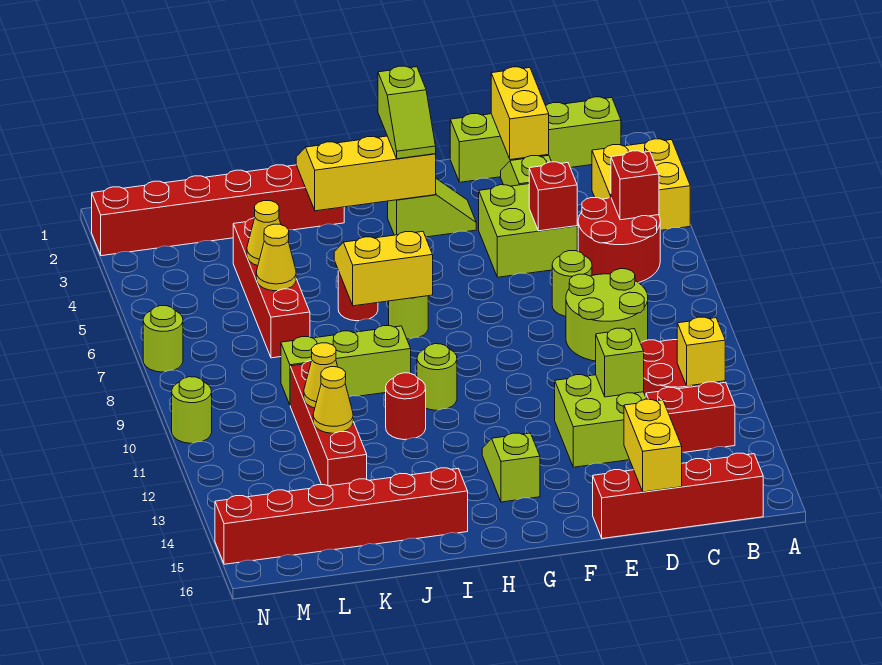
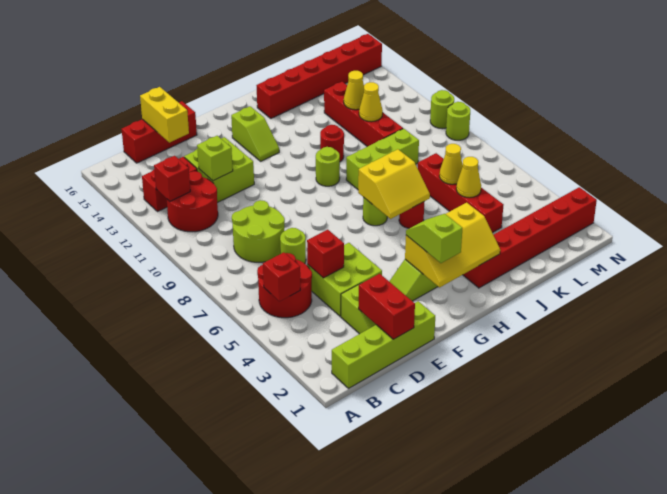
yellow brick A3:B4 level 1 -> none
yellow brick B12 level 2 -> red brick B12 level 2
red brick B16:E16 level 1 -> red brick C16:E16 level 1
yellow brick D1:D2 level 2 -> red brick D1:D2 level 2
lime round brick N7 level 1 -> lime round brick N9 level 1

